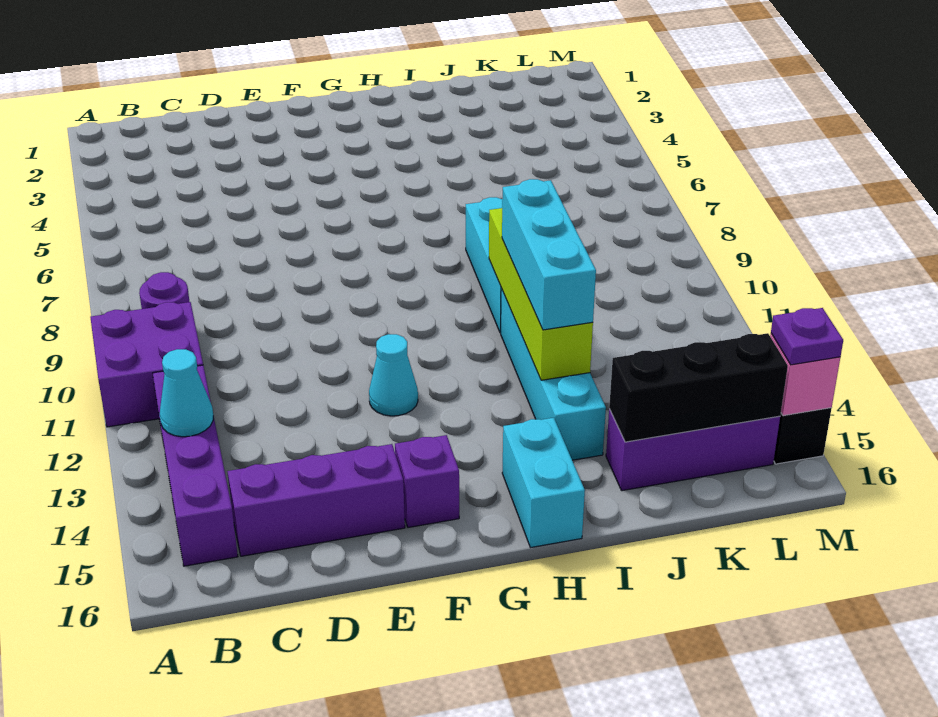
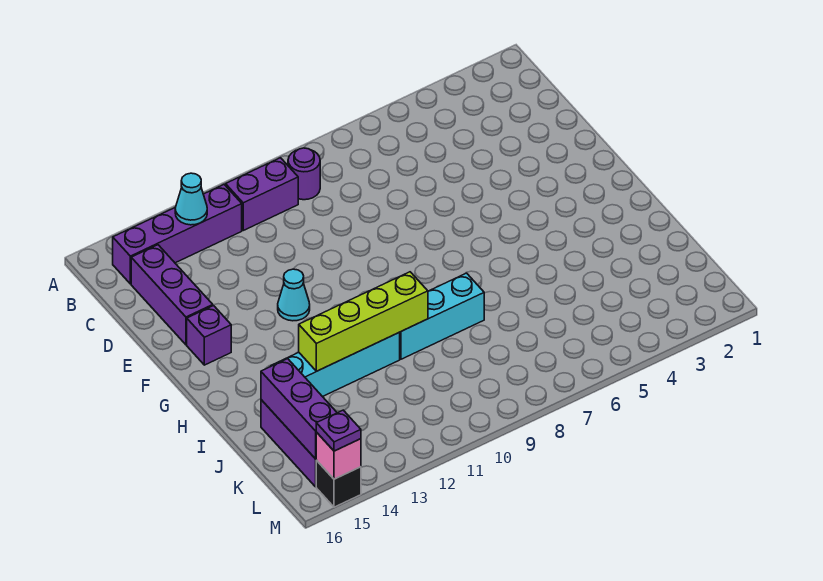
purple brick A10:B11 level 1 -> purple brick B10:B11 level 1
cyan brick H15:H16 level 1 -> none
cyan brick I11:I13 level 3 -> none
black brick J15:L15 level 2 -> purple brick J15:L15 level 2

